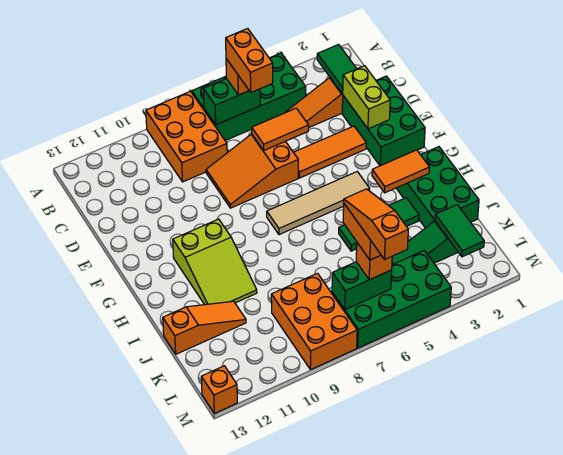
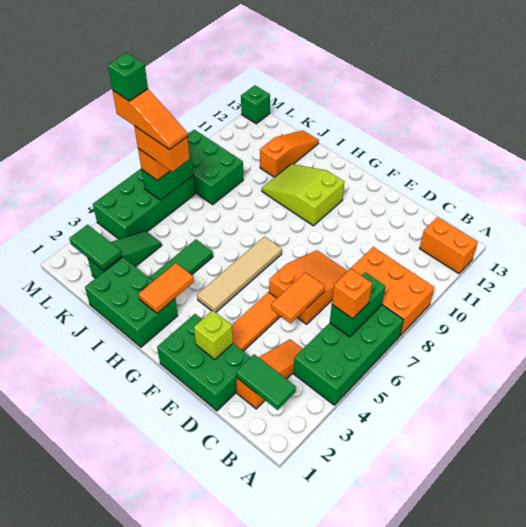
orange brick B6:C6 level 4 -> orange brick A12:B12 level 1
lime brick D2:E2 level 2 -> lime brick E2 level 2
orange slope J11:J13 level 1 top 13 -> orange slope J11:J13 level 1 top 11
orange brick K8:M9 level 1 -> green brick K8:M9 level 1
none -> green brick M6 level 6
orange brick M13 level 1 -> green brick M13 level 1

